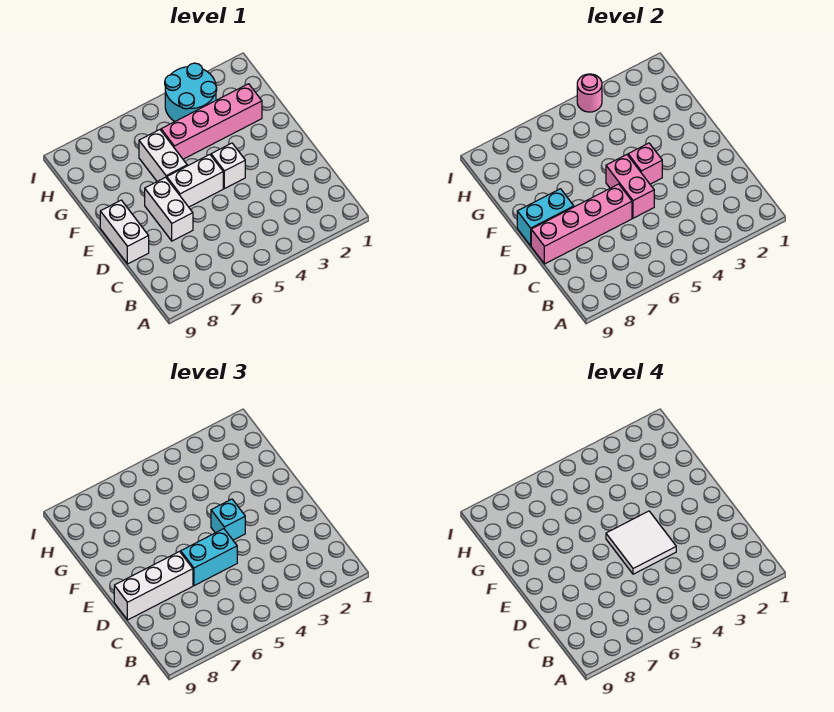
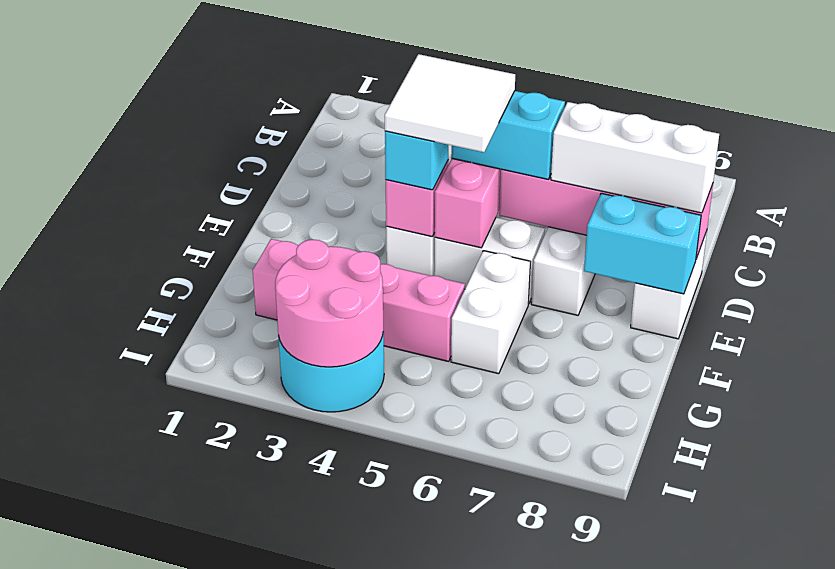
pink round brick I4 level 2 -> pink round brick H3:I4 level 2

